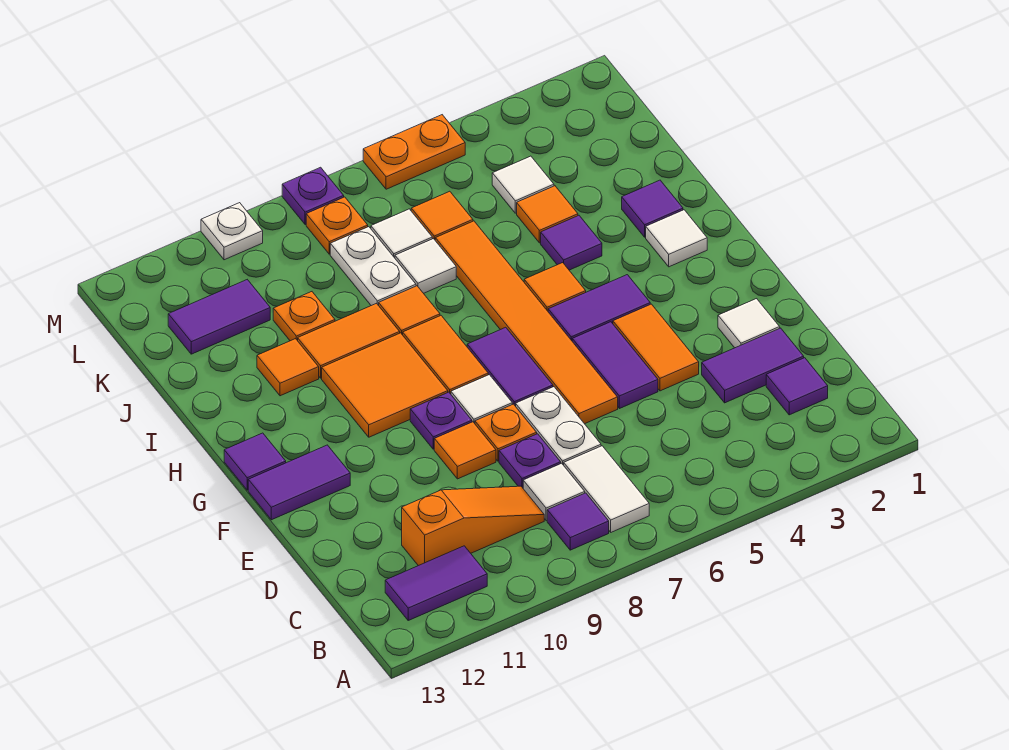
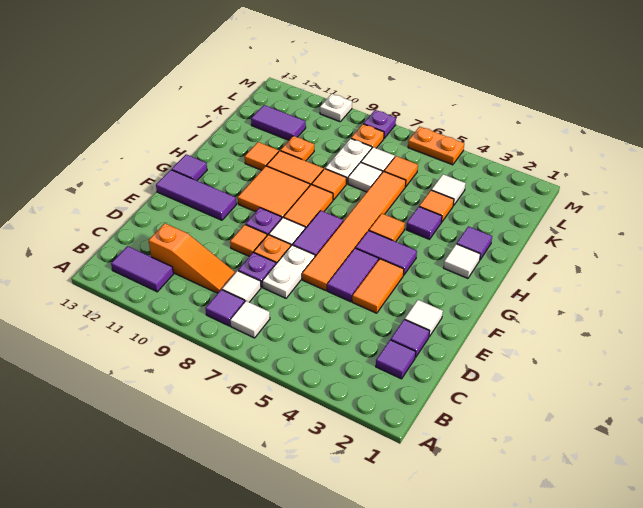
white tile B7:C7 level 1 -> white tile B7 level 1
purple tile D2:D3 level 1 -> purple tile D2 level 1
purple tile F12:F13 level 1 -> purple tile F11:F13 level 1

